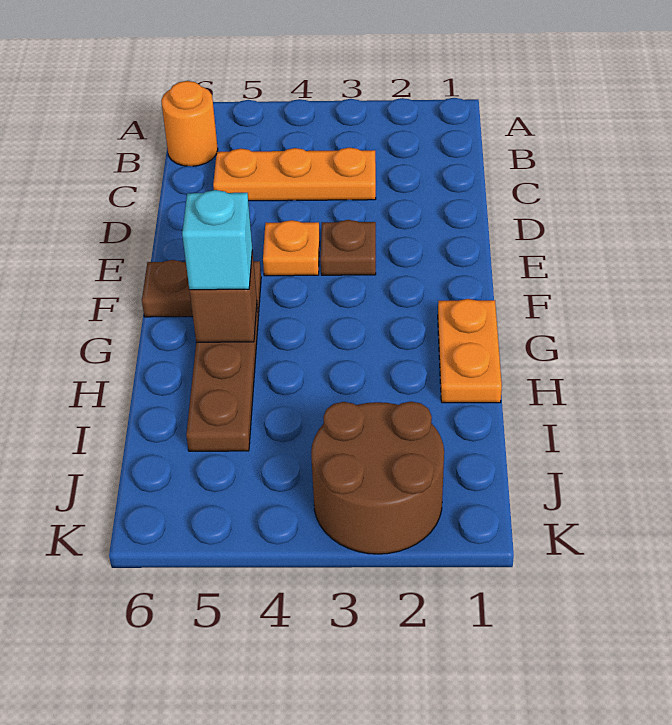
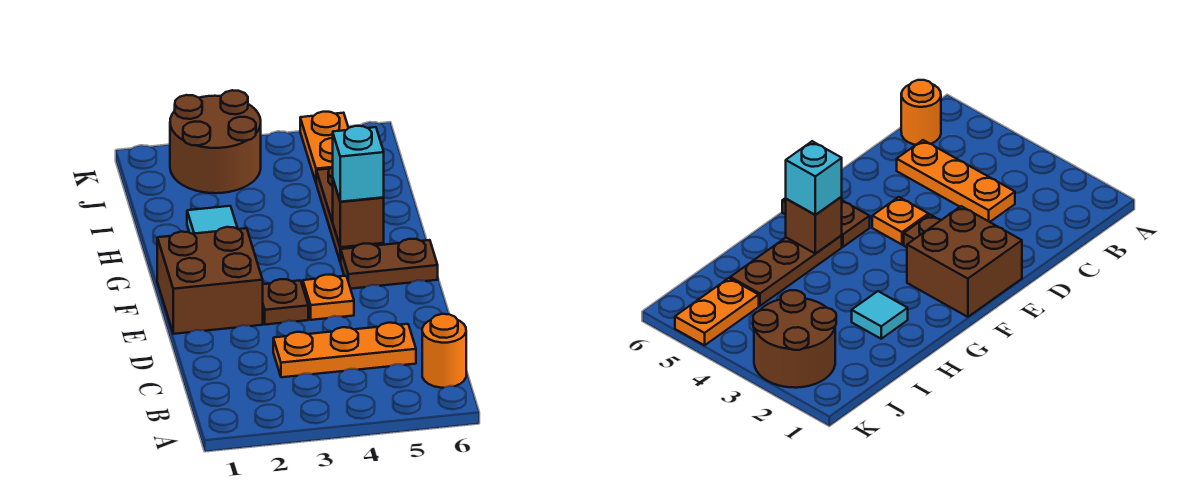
none -> brown brick E1:F2 level 1
orange plate G1:H1 level 1 -> orange plate J5:K5 level 1
none -> cyan tile H2 level 1

